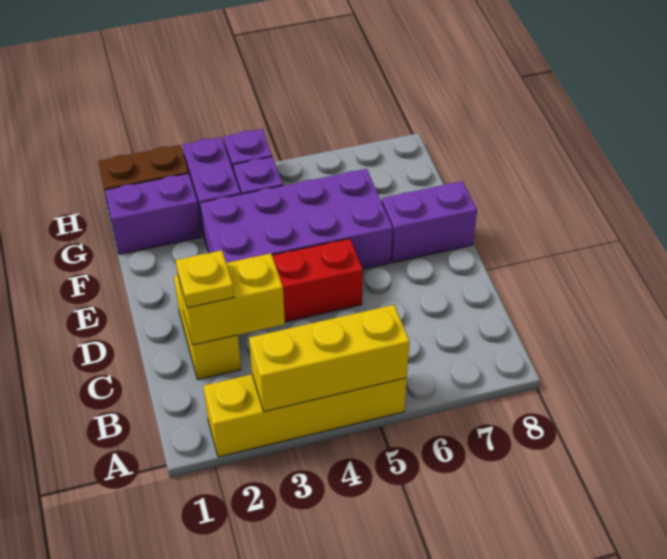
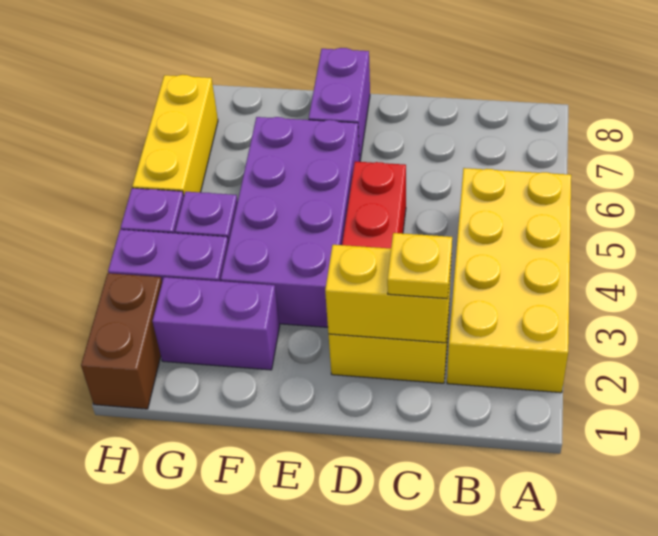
yellow brick A2:A5 level 1 -> yellow brick A2:B5 level 1
yellow brick A3:A5 level 2 -> yellow brick H5:H7 level 1
yellow brick C2:C3 level 2 -> yellow brick C2:D2 level 2
purple brick G1:G2 level 1 -> purple brick F2:G2 level 1

